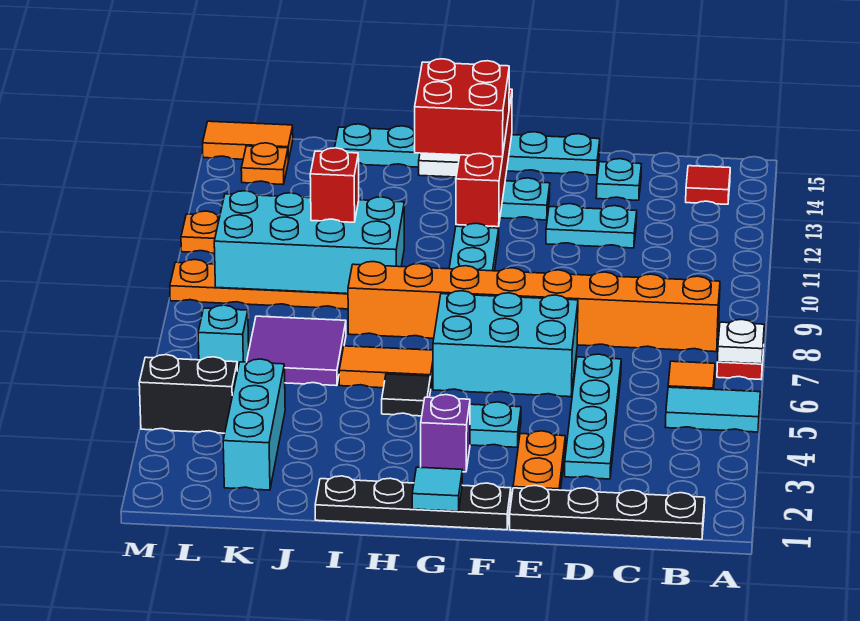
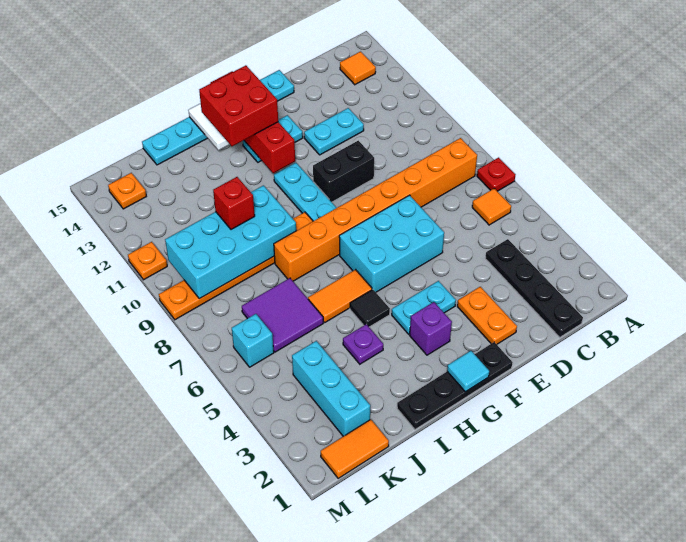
cyan tile A5:B5 level 1 -> none
white plate A7 level 2 -> none
black plate B1:E1 level 1 -> black plate C1:C4 level 1
red tile B14 level 1 -> orange tile B14 level 1
cyan plate D3:D6 level 1 -> none
cyan plate D14 level 1 -> none
none -> purple plate I4 level 1
black brick L4:M4 level 1 -> black brick E10:F10 level 1
orange tile L15:M15 level 1 -> orange tile K1:L1 level 1

